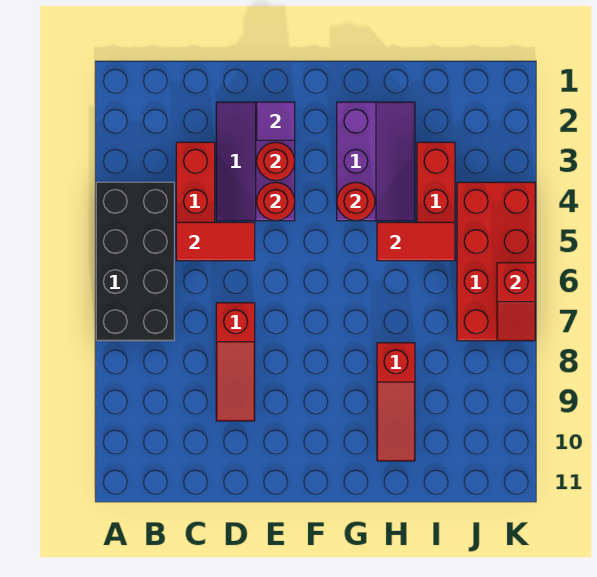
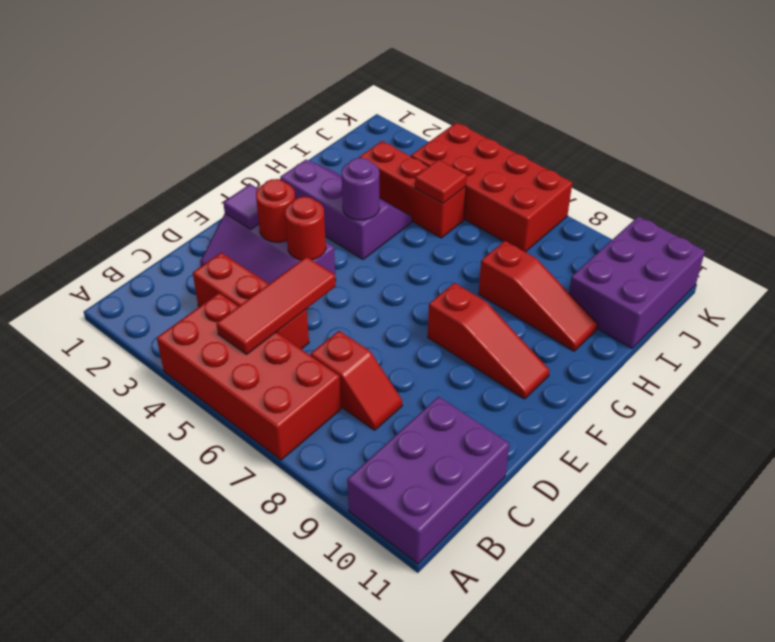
black brick A4:B7 level 1 -> red brick A4:B7 level 1
none -> purple brick A10:C11 level 1
red tile C5:D5 level 2 -> red tile B5:D5 level 2
red slope D7:D9 level 1 top 7 -> red slope F8:F10 level 1 top 8
red round brick G4 level 2 -> purple round brick G4 level 2
red tile H5:I5 level 2 -> red tile I5 level 2
none -> purple brick I10:K11 level 1
red slope K6:K7 level 2 top 6 -> red slope C7:C8 level 1 top 7

